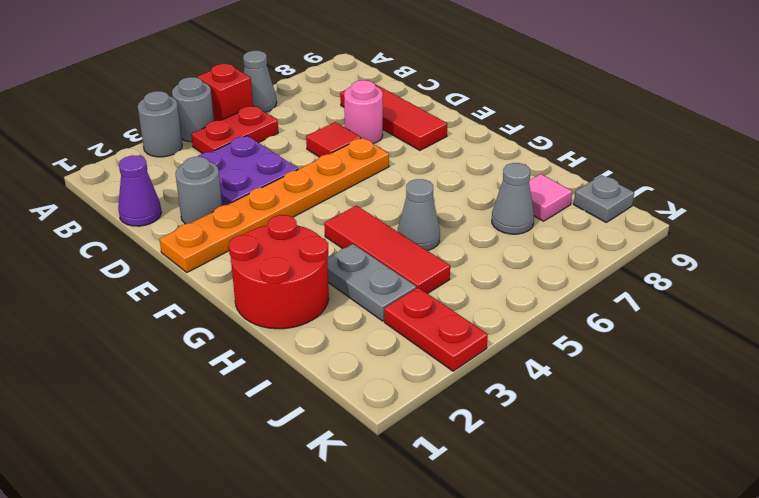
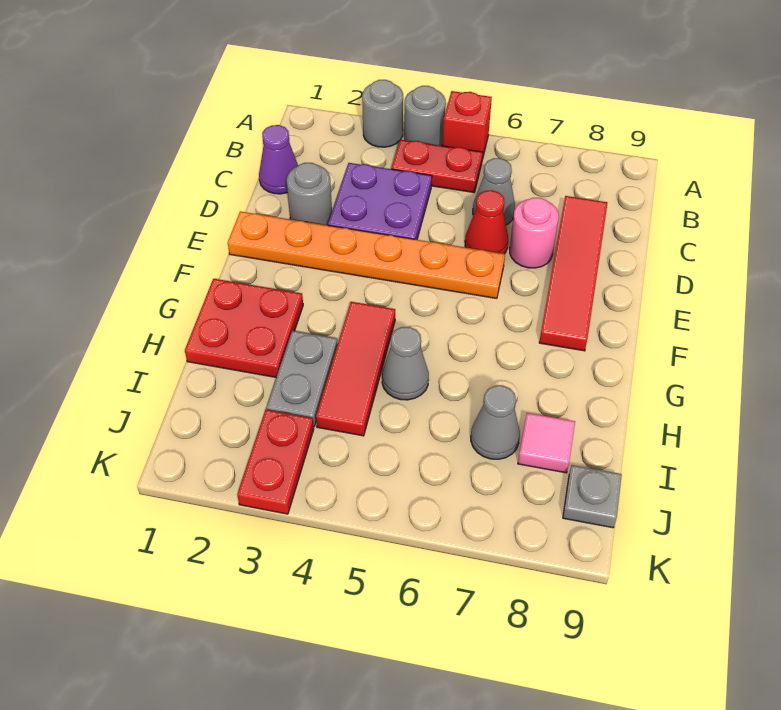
grey cone A6 level 1 -> grey cone C6 level 1
red tile C8:E8 level 1 -> red tile C8:F8 level 1
red tile D6 level 1 -> red cone D6 level 1
red round brick G1:H2 level 1 -> red plate G1:H2 level 1

